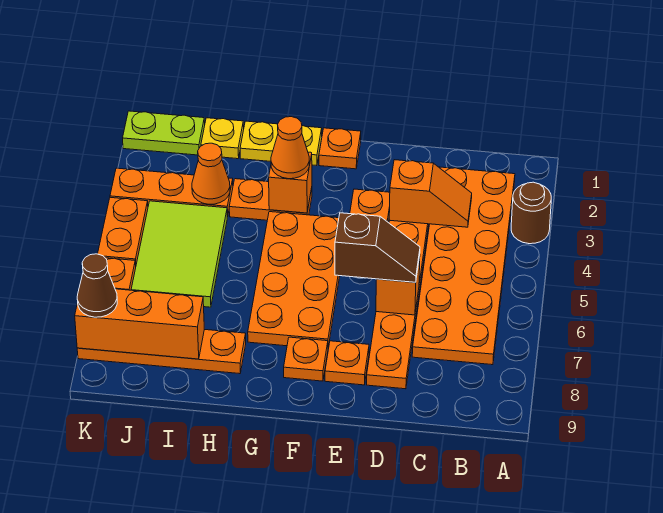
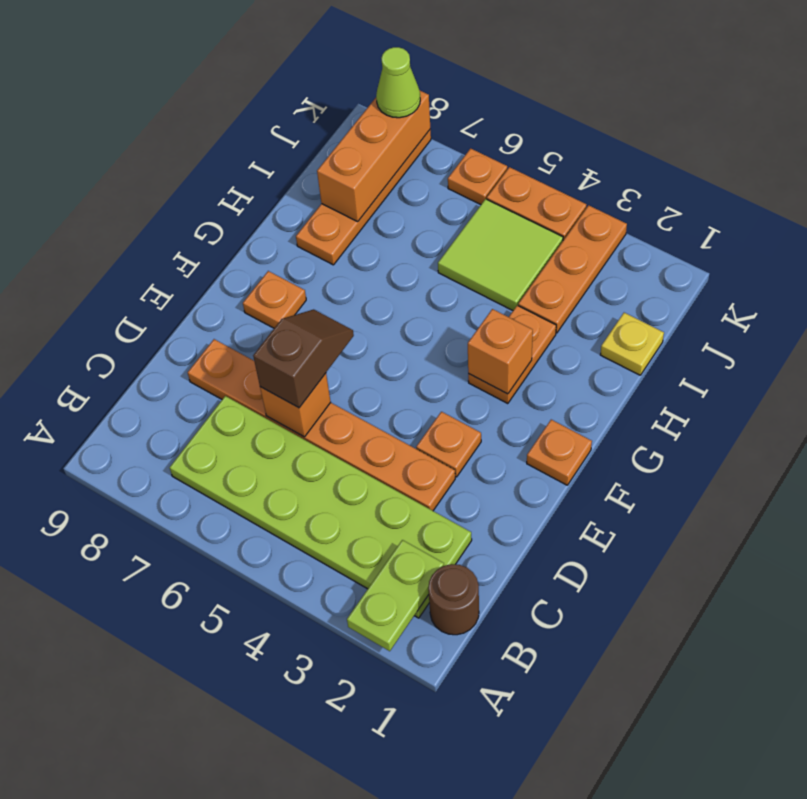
brown round brick A3 level 1 -> brown round brick B1 level 1
orange plate B2:C7 level 1 -> lime plate B2:C7 level 1
orange slope C3:D3 level 2 top D -> none
brown slope D6:E6 level 3 top E -> brown slope D6:E6 level 3 top D
orange plate E8 level 1 -> none
orange plate F4:G7 level 1 -> none
yellow plate G1:H1 level 1 -> none
orange cone G3 level 3 -> none
orange cone I3 level 2 -> none
lime tile I4:J6 level 1 -> lime tile I4:J5 level 1
lime plate J1:K1 level 1 -> lime plate A2:B2 level 2
brown cone K8 level 3 -> lime cone K8 level 3

